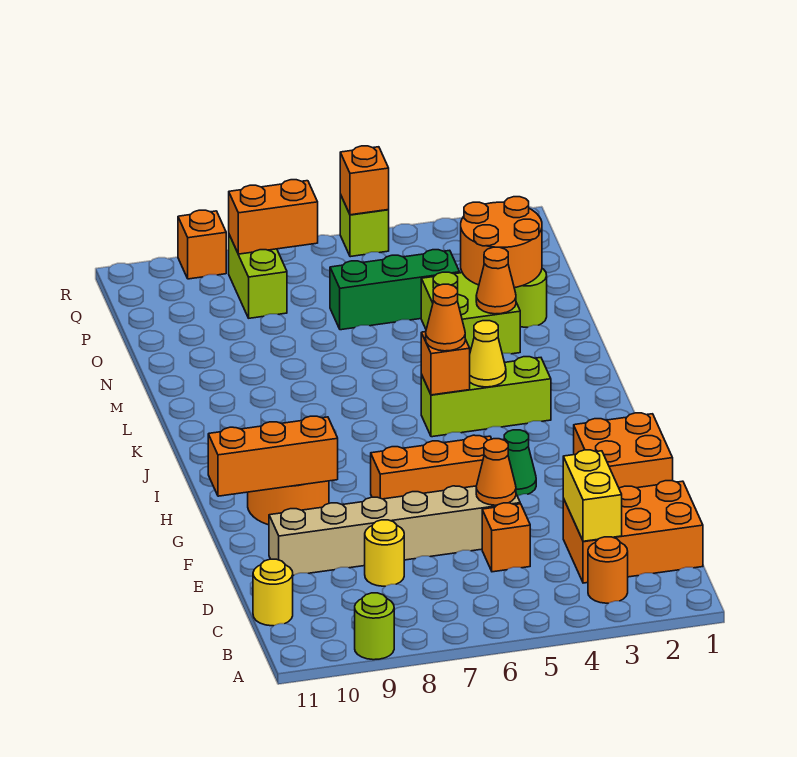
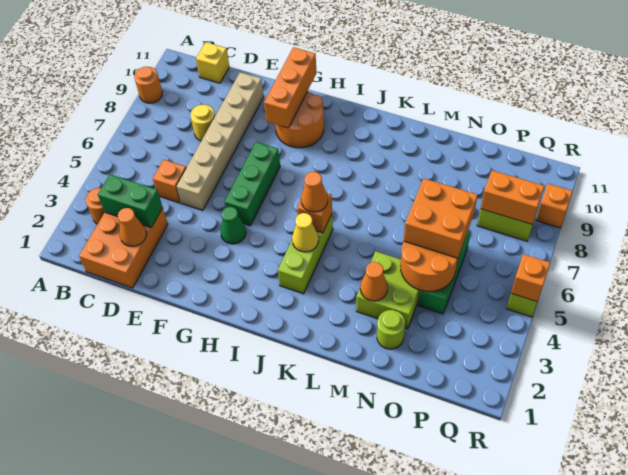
lime round brick A9 level 1 -> orange round brick A9 level 1
yellow brick C3:D3 level 2 -> green brick C3:D3 level 2
yellow round brick C11 level 1 -> yellow brick C11 level 1
orange cone E5 level 2 -> orange cone D2 level 2
orange brick F1:G2 level 1 -> orange brick N5:O6 level 3
orange brick G5:G7 level 1 -> green brick G5:G7 level 1
orange round brick N2:O3 level 2 -> orange round brick N4:O5 level 2
orange brick Q7:Q8 level 2 -> orange brick P8:Q8 level 2

